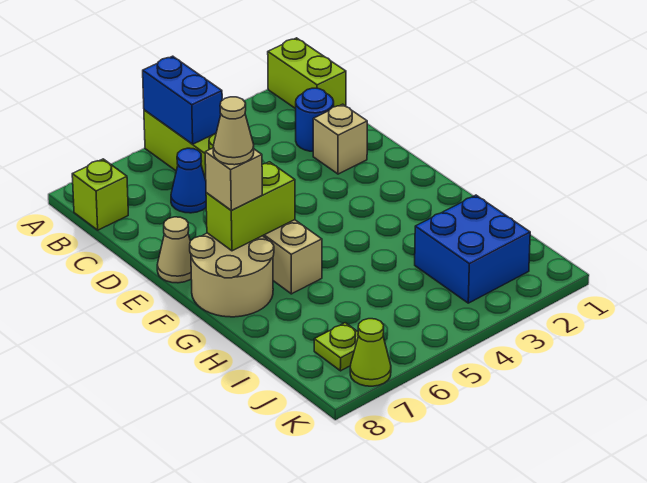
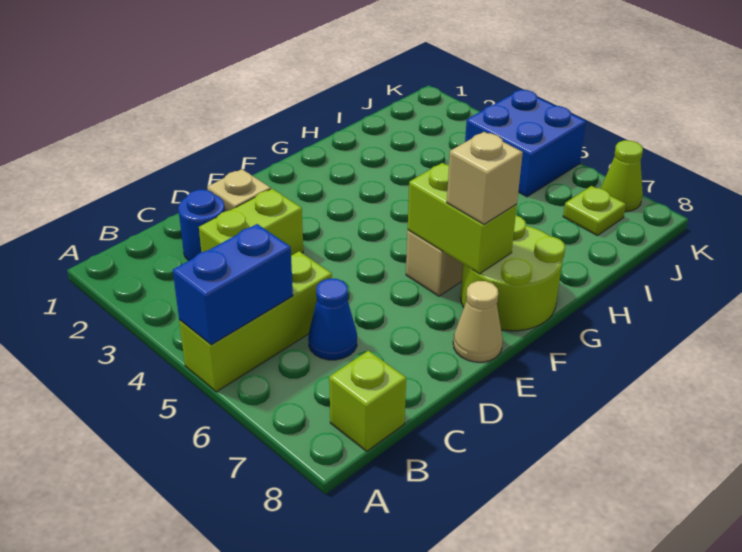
lime brick A1:B1 level 1 -> lime brick C3:D3 level 1
tan round brick F7:G8 level 1 -> lime round brick F7:G8 level 1
tan cone F7 level 4 -> none
blue brick I2:J3 level 1 -> blue brick J4:K5 level 1

